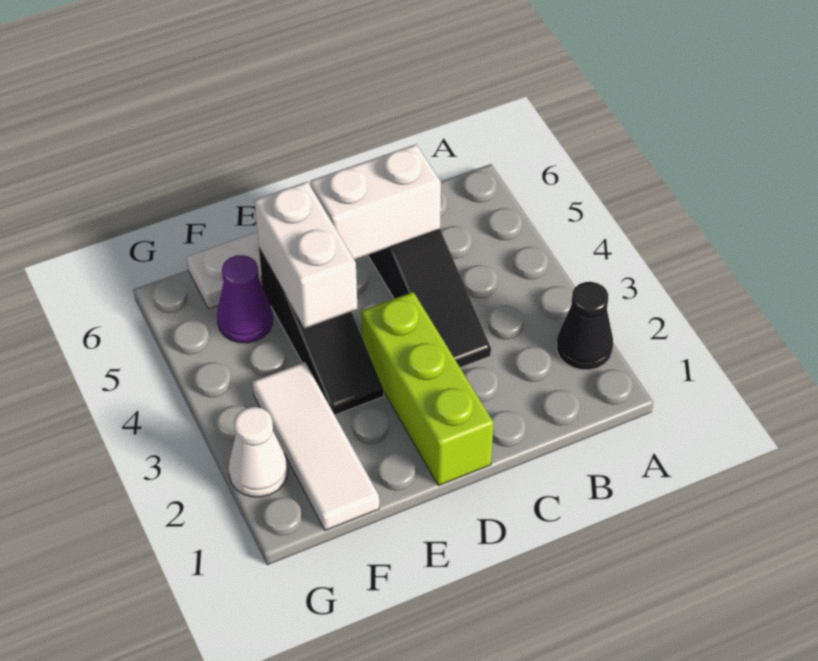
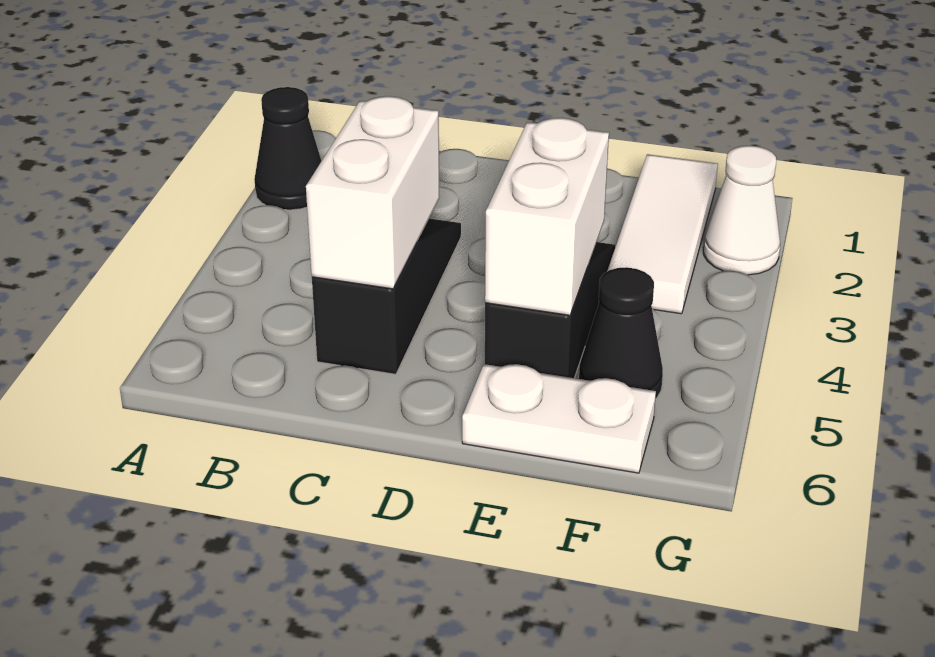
white brick C5:D5 level 2 -> white brick C4:C5 level 2
lime brick D1:D3 level 1 -> none
purple cone F5 level 1 -> black cone F5 level 1

